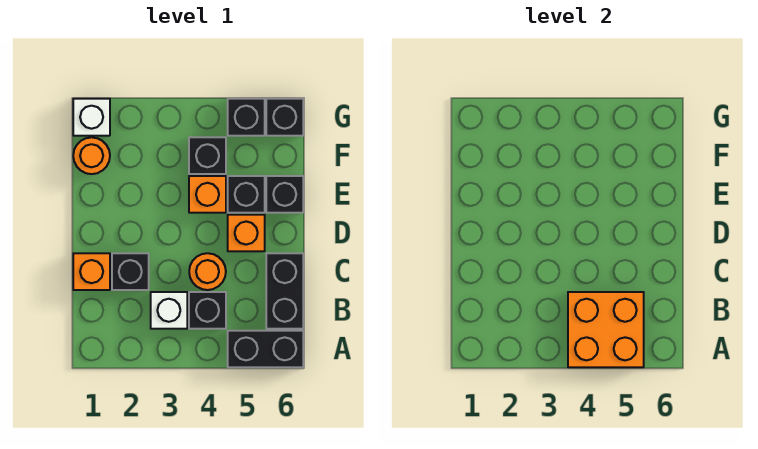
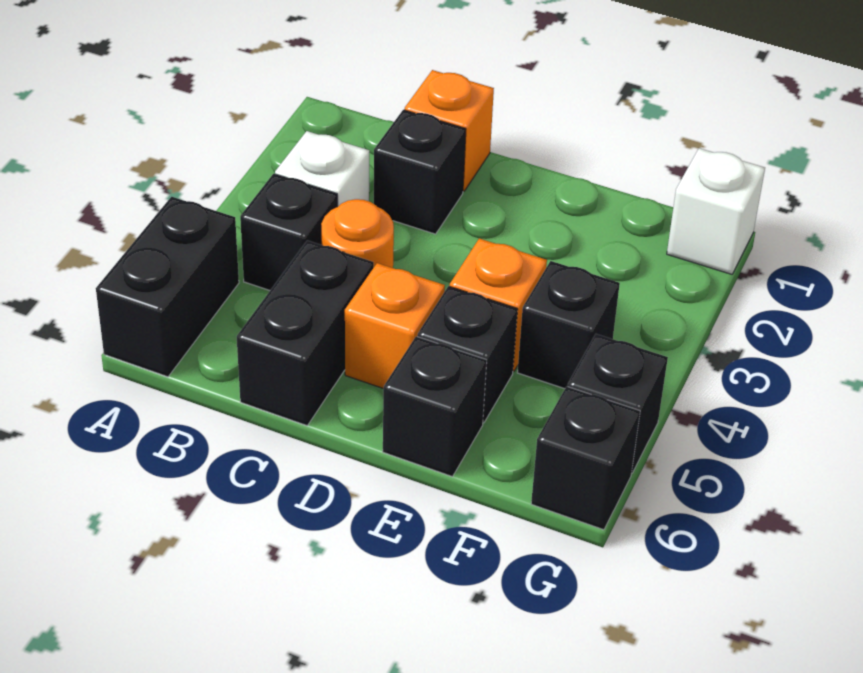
orange brick A4:B5 level 2 -> none
black brick B6:C6 level 1 -> black brick C5:C6 level 1
orange round brick F1 level 1 -> none

